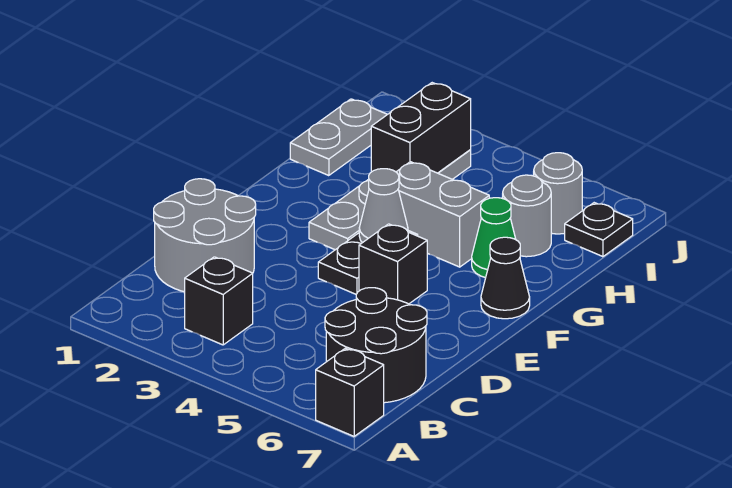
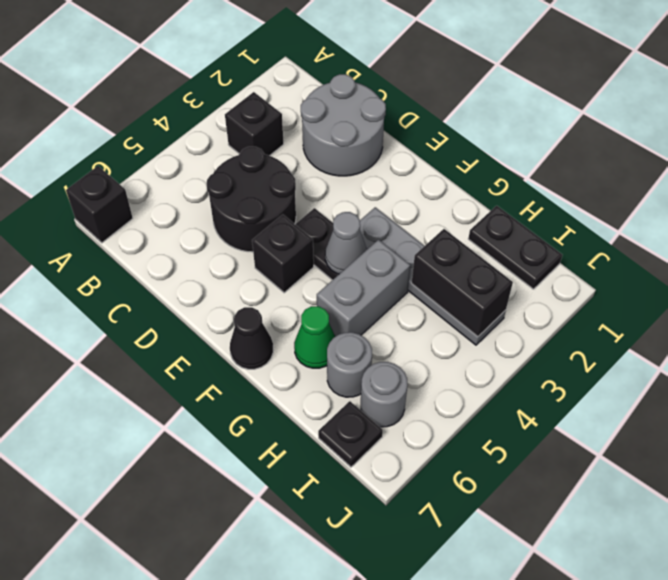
black round brick B6:C7 level 1 -> black round brick C4:D5 level 1
grey plate H1:I1 level 1 -> black plate H1:I1 level 1

